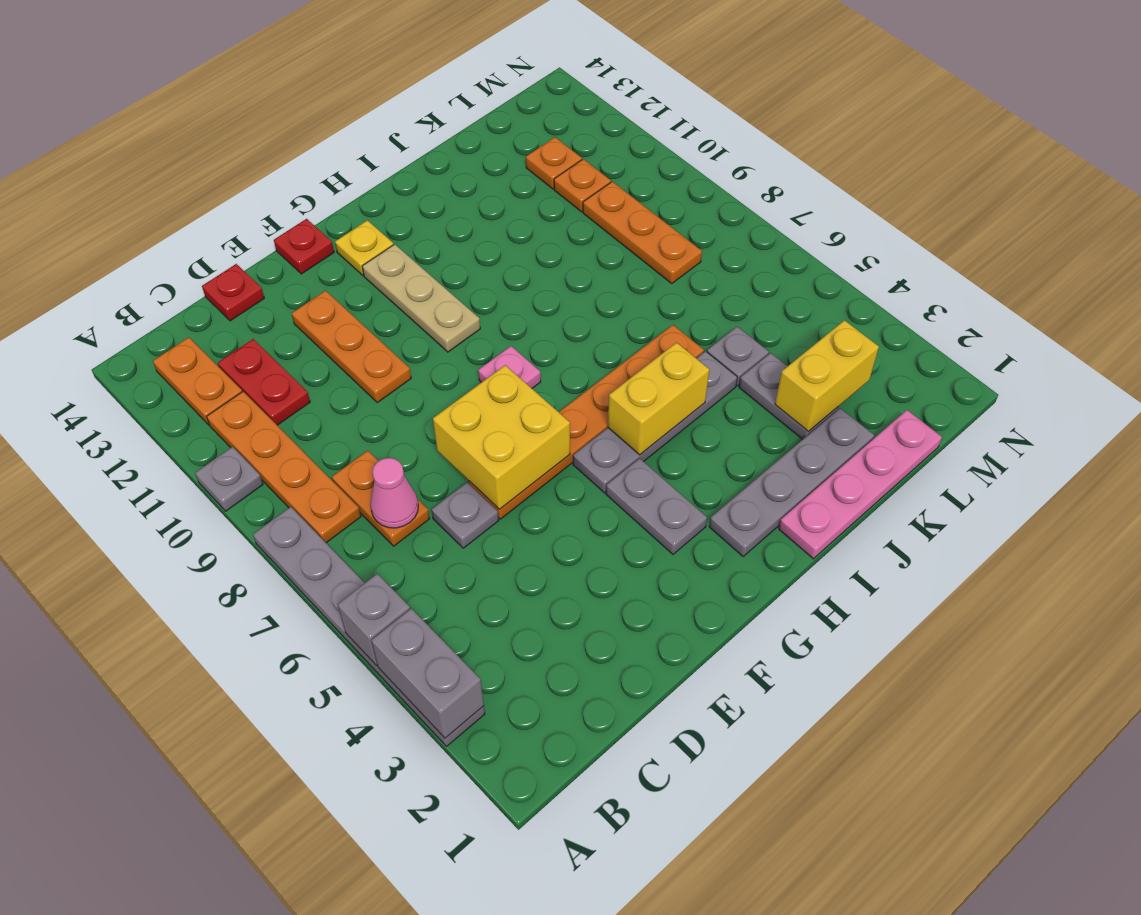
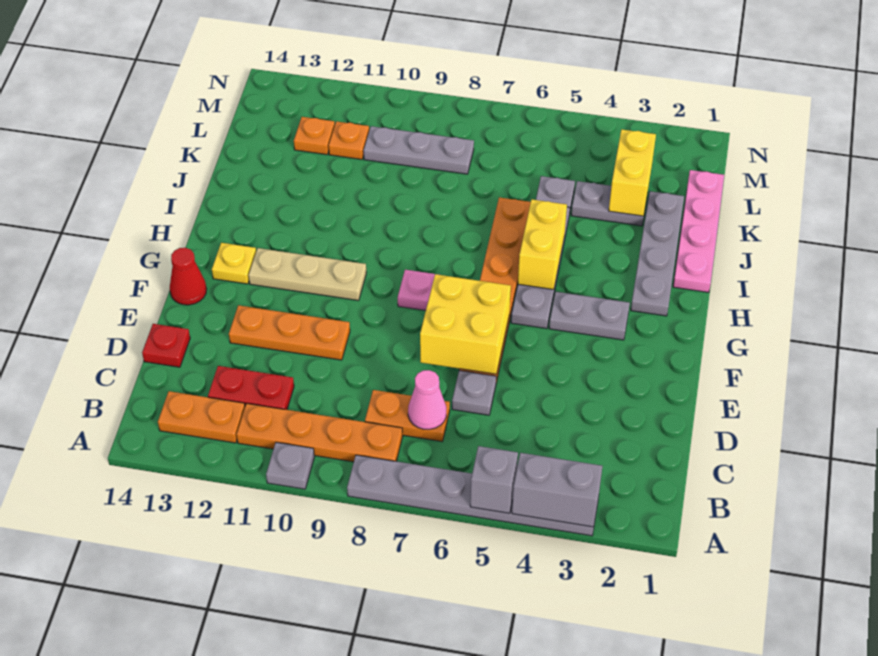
red plate F14 level 1 -> red cone F14 level 1
orange plate L8:L10 level 1 -> grey plate L8:L10 level 1

